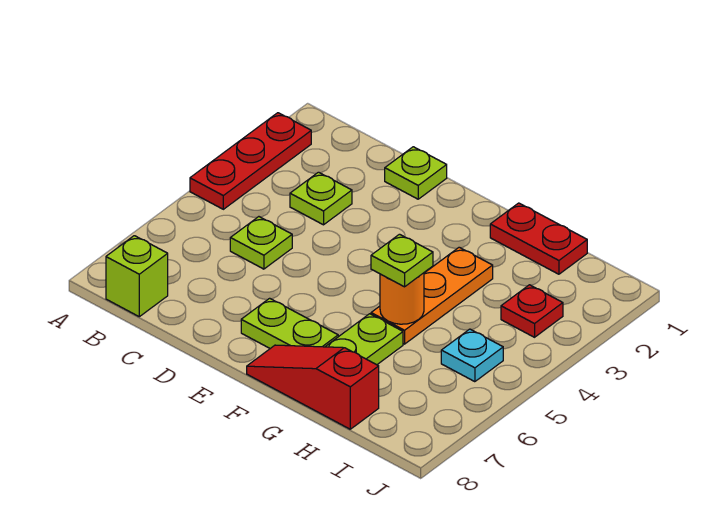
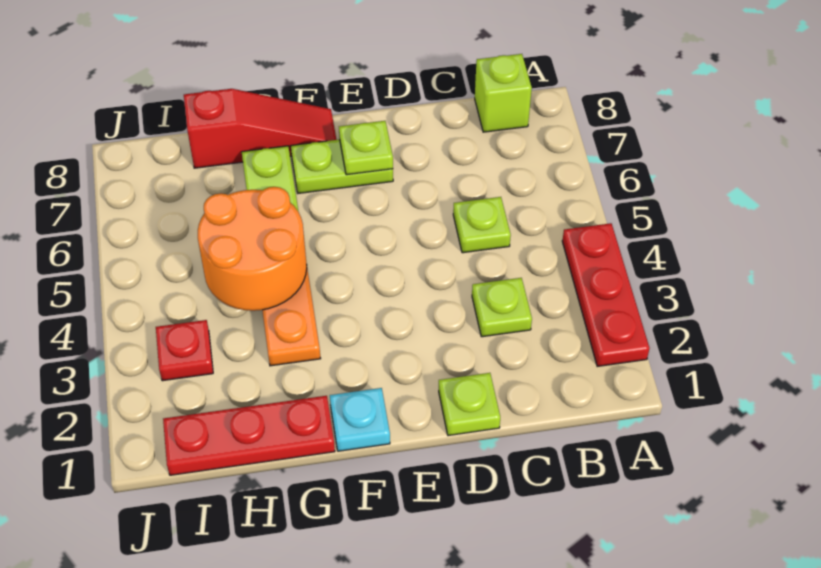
red plate G1:H1 level 1 -> red plate G1:I1 level 1
orange round brick G5 level 2 -> orange round brick G4:H5 level 2
lime plate G5 level 3 -> lime plate E7 level 2
cyan plate I5 level 1 -> cyan plate F1 level 1

